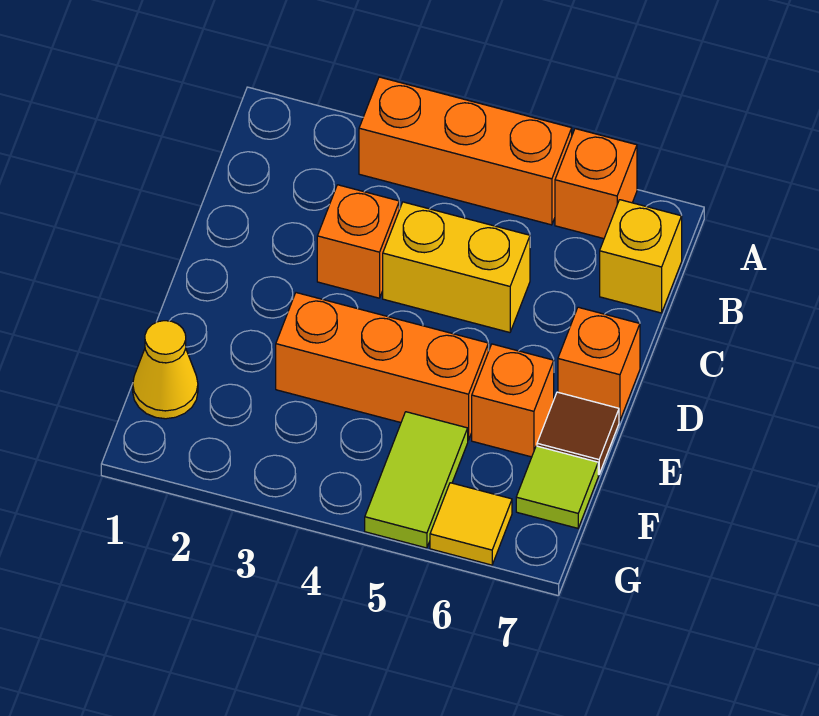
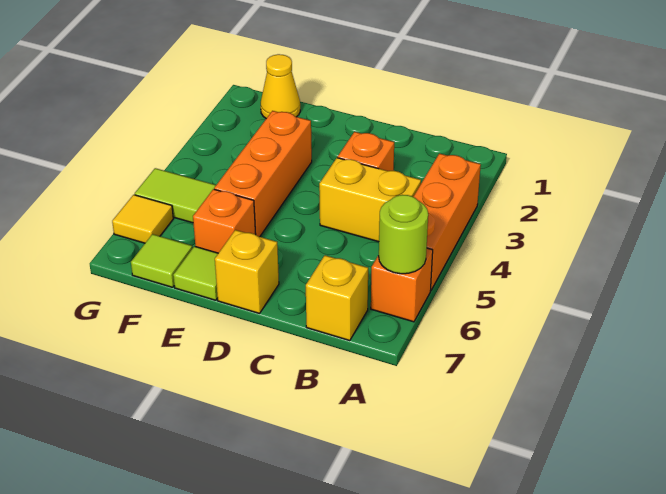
none -> lime round brick A6 level 2
yellow brick C4:C5 level 1 -> yellow brick B4:C4 level 1
orange brick D7 level 1 -> yellow brick D7 level 1
brown tile E7 level 1 -> lime tile E7 level 1

